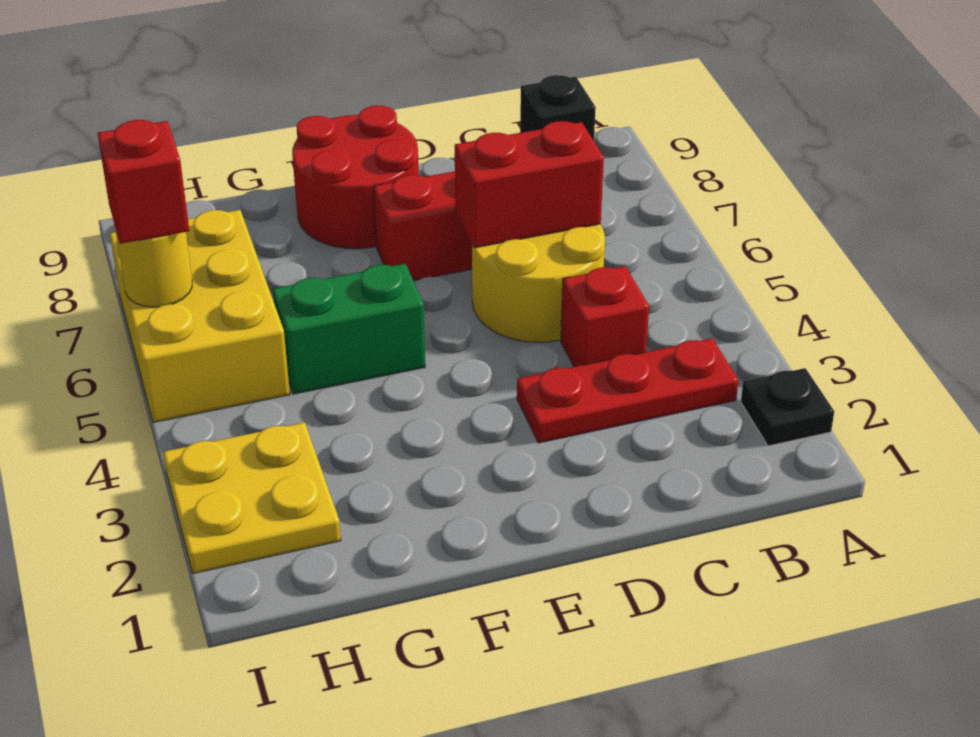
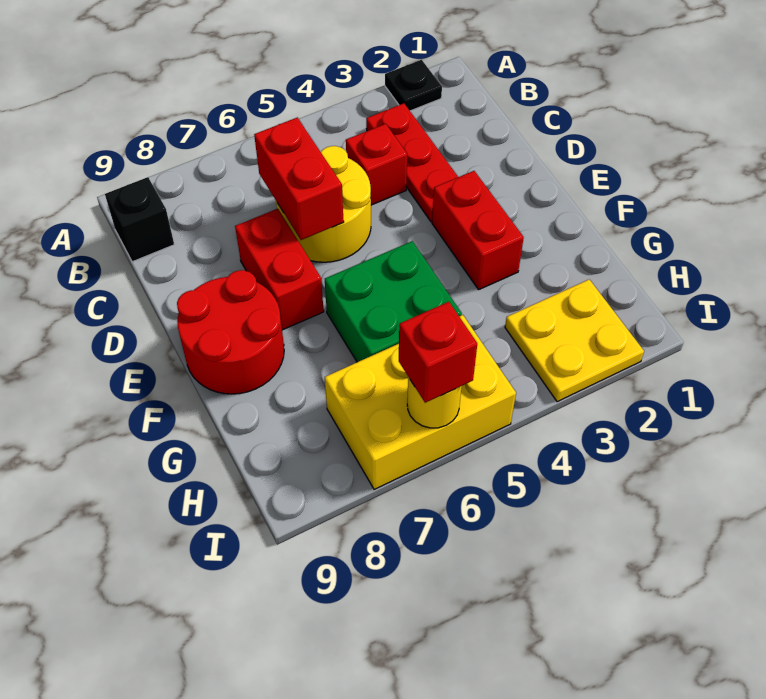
none -> red brick E3:F3 level 1
green brick F5:G5 level 1 -> green brick F5:G6 level 1

